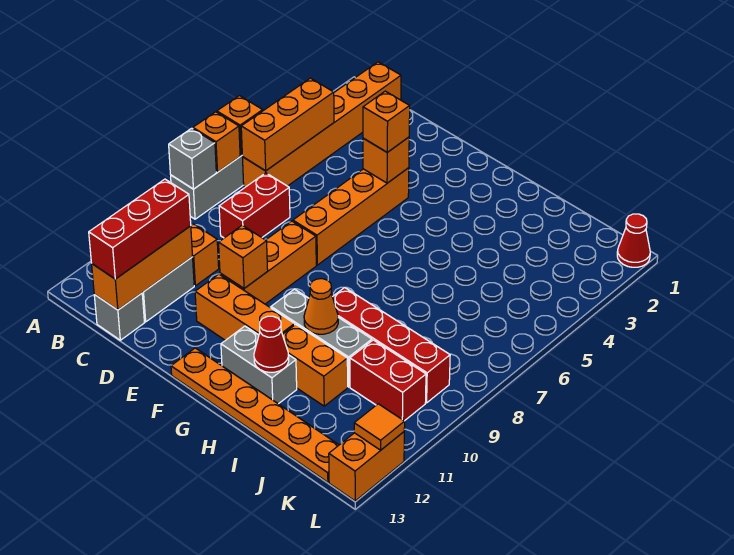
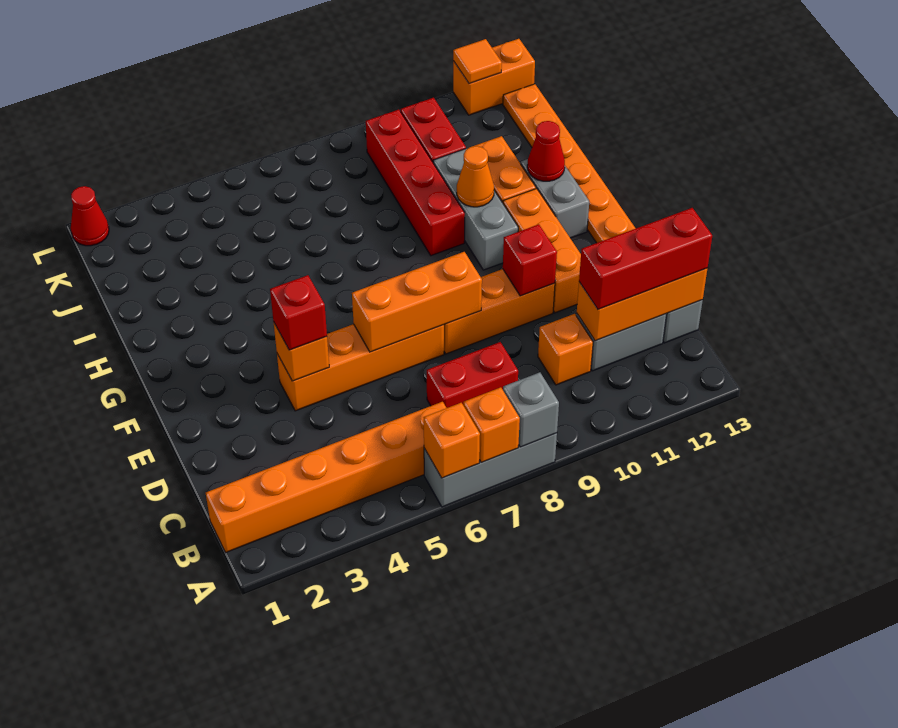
orange brick B4:B6 level 2 -> orange brick E6:E8 level 2
orange brick E4 level 3 -> red brick E4 level 3
orange brick E10 level 2 -> red brick E10 level 2

